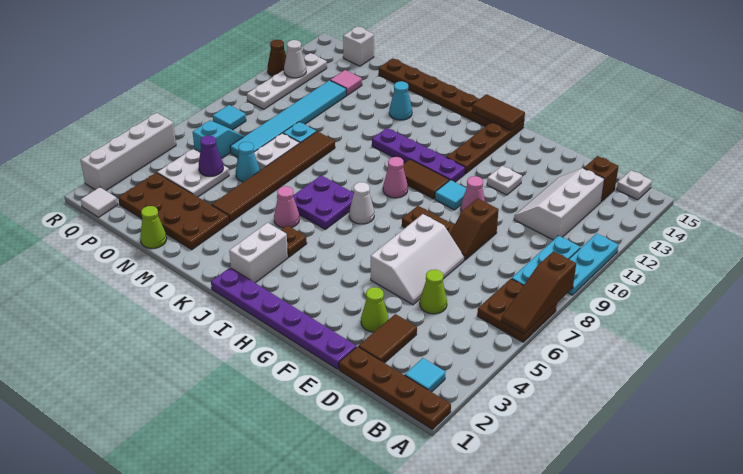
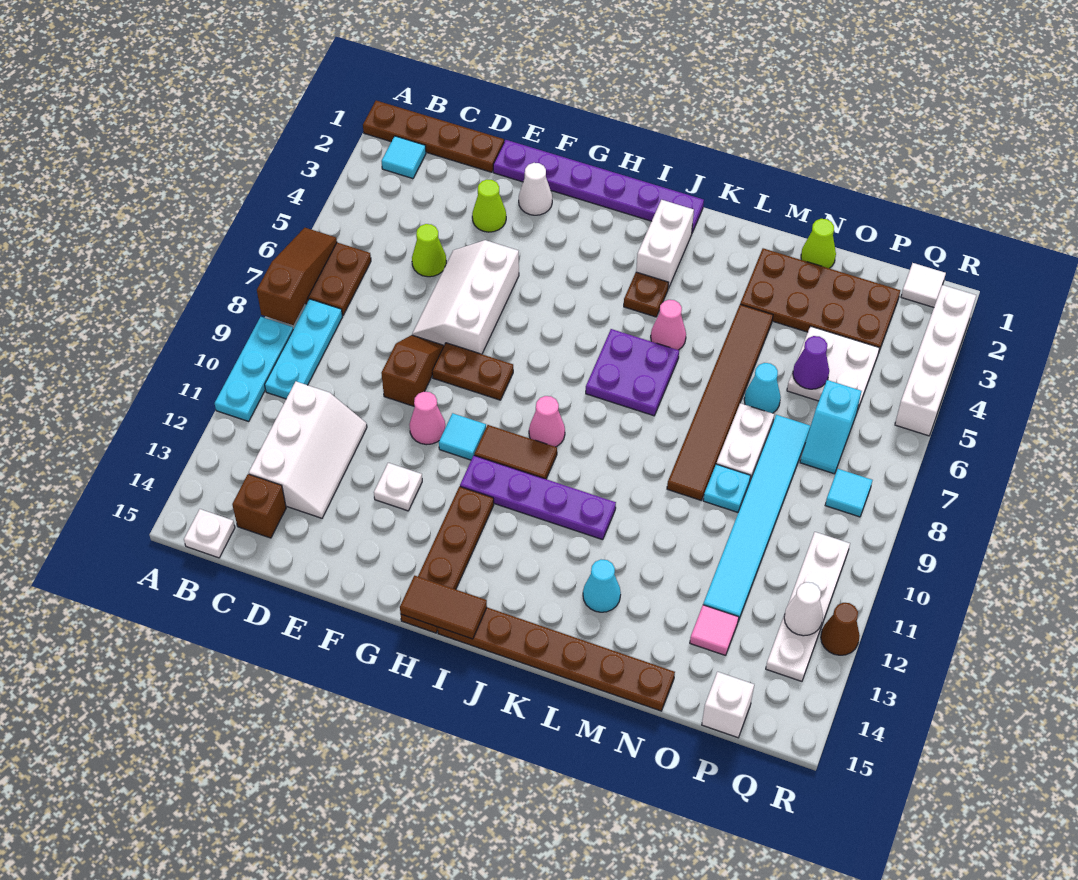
brown tile D2:D3 level 1 -> none
white cone I7 level 1 -> white cone F2 level 1

